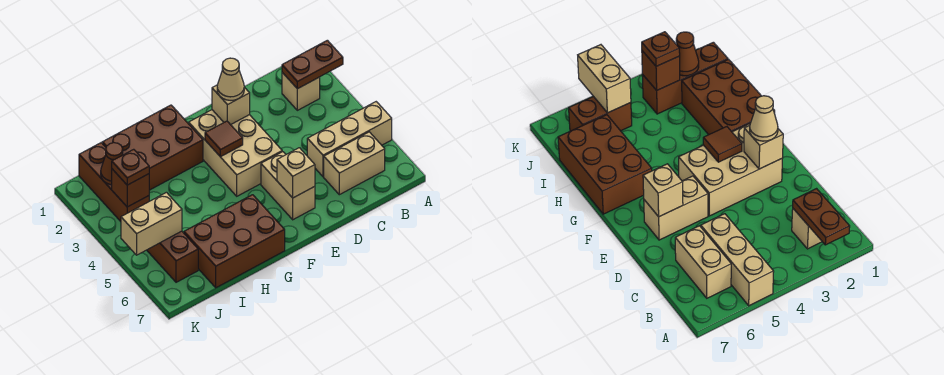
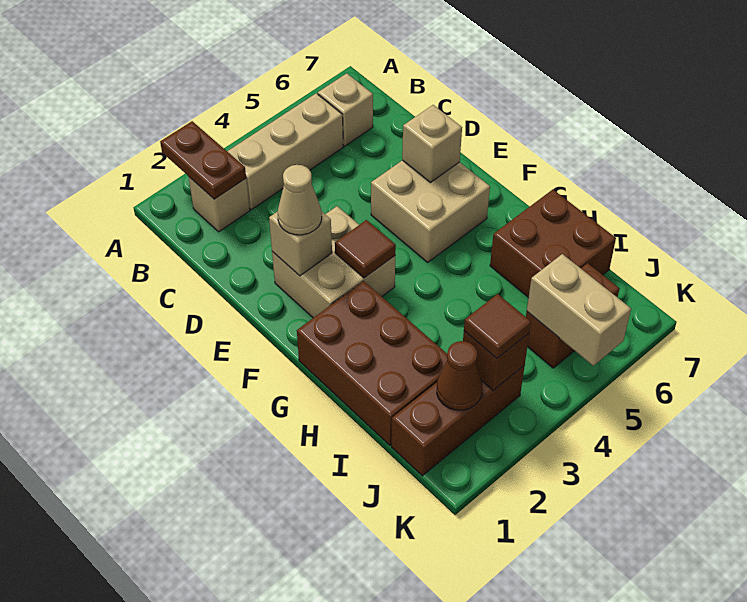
tan brick A5:C5 level 1 -> tan brick B3:B5 level 1
tan brick B6:C6 level 1 -> tan brick B6 level 1
tan brick E2:F4 level 1 -> tan brick E2:F3 level 1
tan brick E5:E6 level 1 -> tan brick E5:F6 level 1
brown brick G6:I7 level 1 -> brown brick H6:I7 level 1
brown plate J3 level 3 -> brown tile J3 level 3

